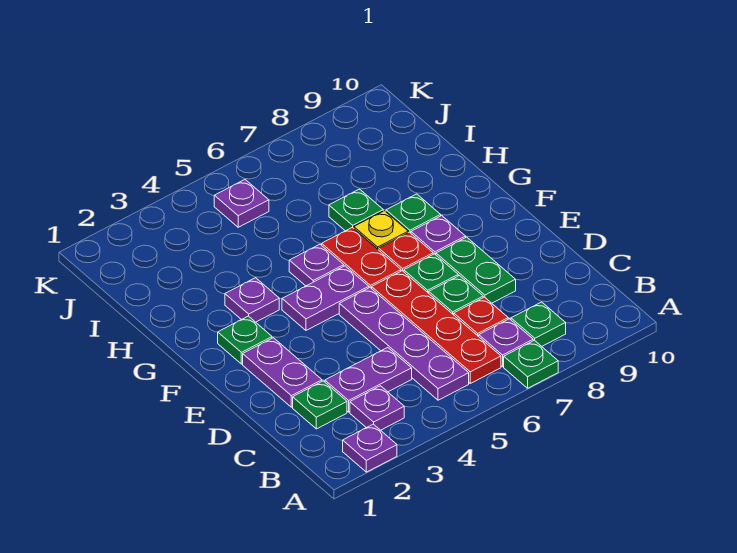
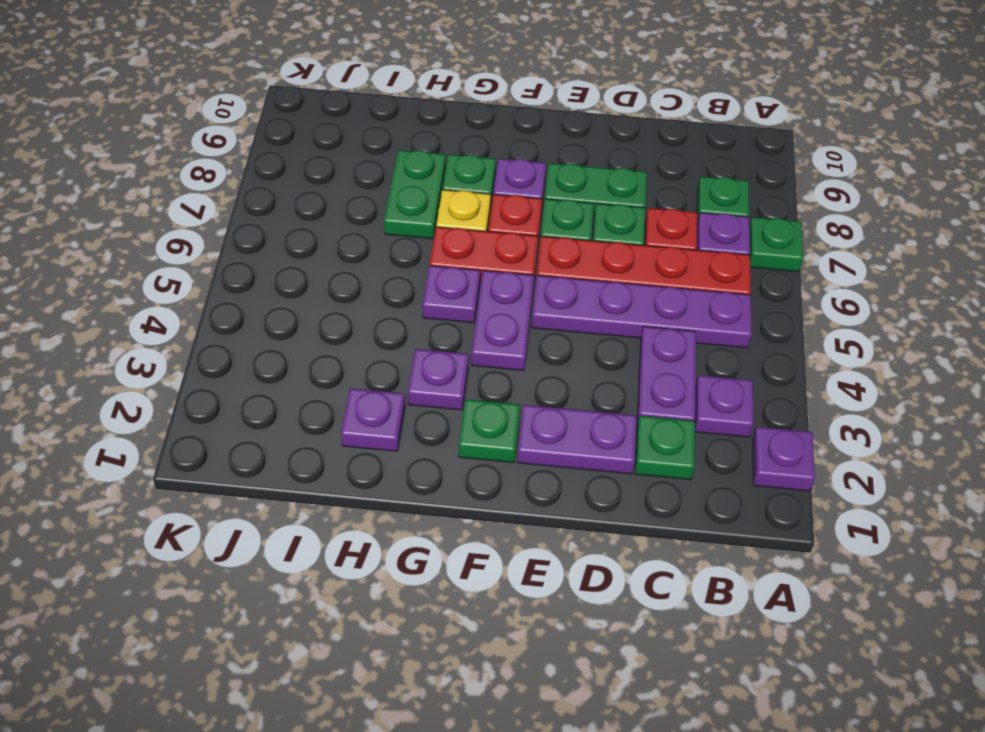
green plate H7 level 1 -> green plate H7:H8 level 1
purple plate J5 level 1 -> purple plate H2 level 1

